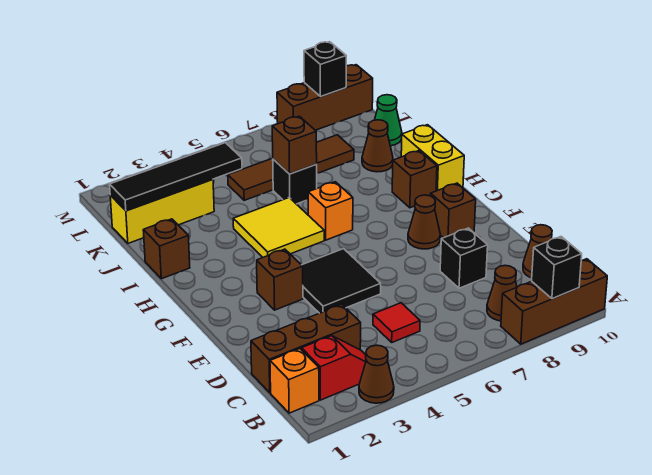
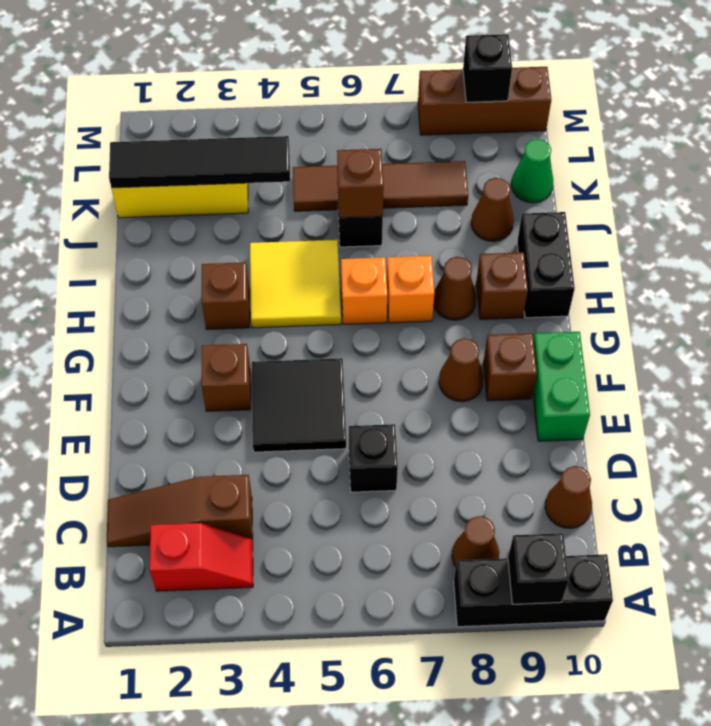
brown cone A3 level 1 -> brown cone H8 level 1
brown brick A8:A10 level 1 -> black brick A8:A10 level 1
orange brick B1 level 1 -> orange brick H7 level 1
brown brick C1:C3 level 1 -> brown slope C1:C3 level 1 top 3
red tile C5 level 1 -> none
black brick D8 level 1 -> black brick D6 level 1
none -> green brick E10:F10 level 1
yellow brick H10:I10 level 1 -> black brick H10:I10 level 1
brown brick I1 level 1 -> brown brick H3 level 1

